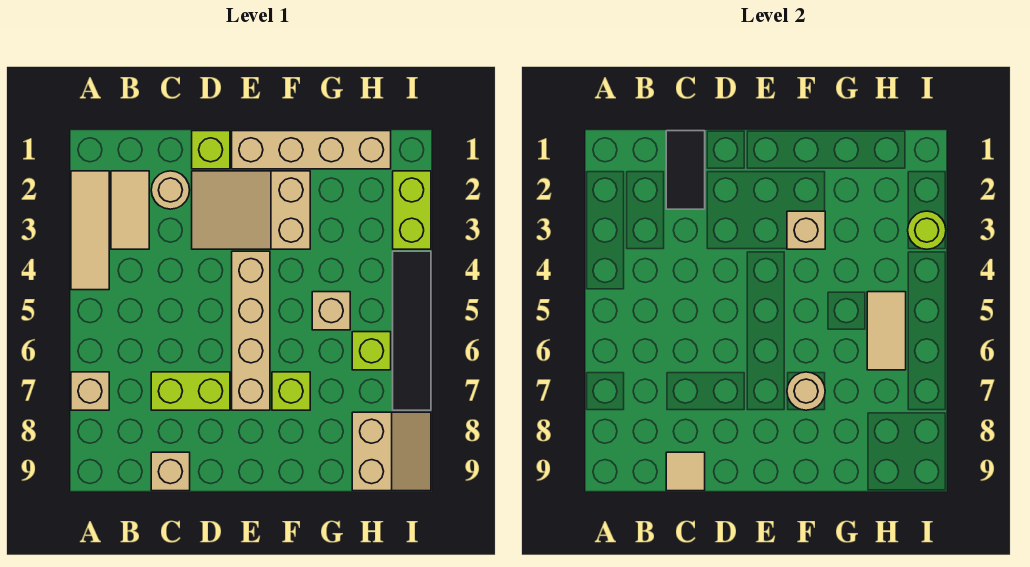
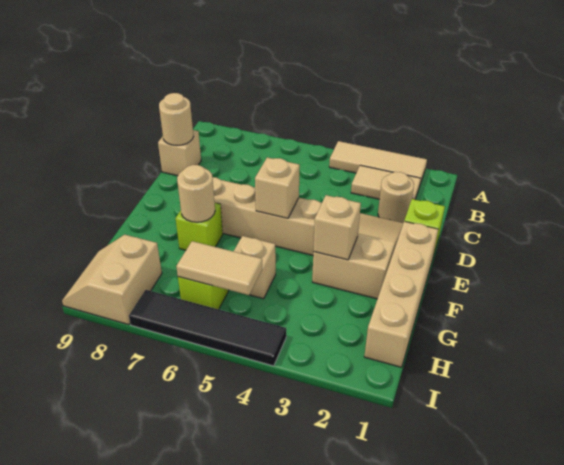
tan brick A7 level 1 -> tan brick E5 level 2
black tile C1:C2 level 2 -> none
lime brick C7:D7 level 1 -> none
tan tile C9 level 2 -> tan round brick C9 level 2
tan slope H8:I9 level 1 top H -> tan slope H8:I9 level 1 top 8
lime brick I2:I3 level 1 -> none
lime round brick I3 level 2 -> none

